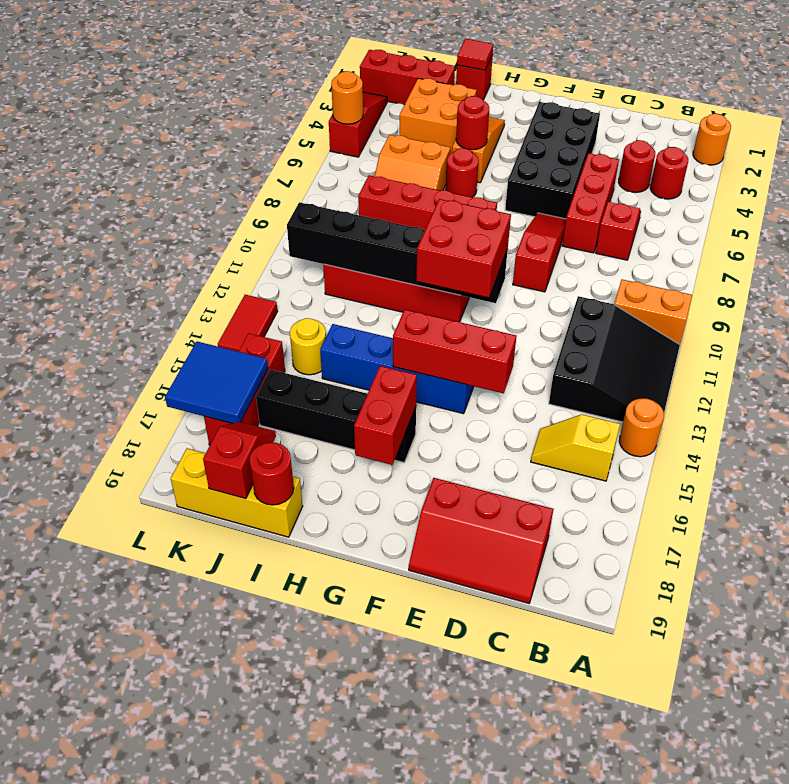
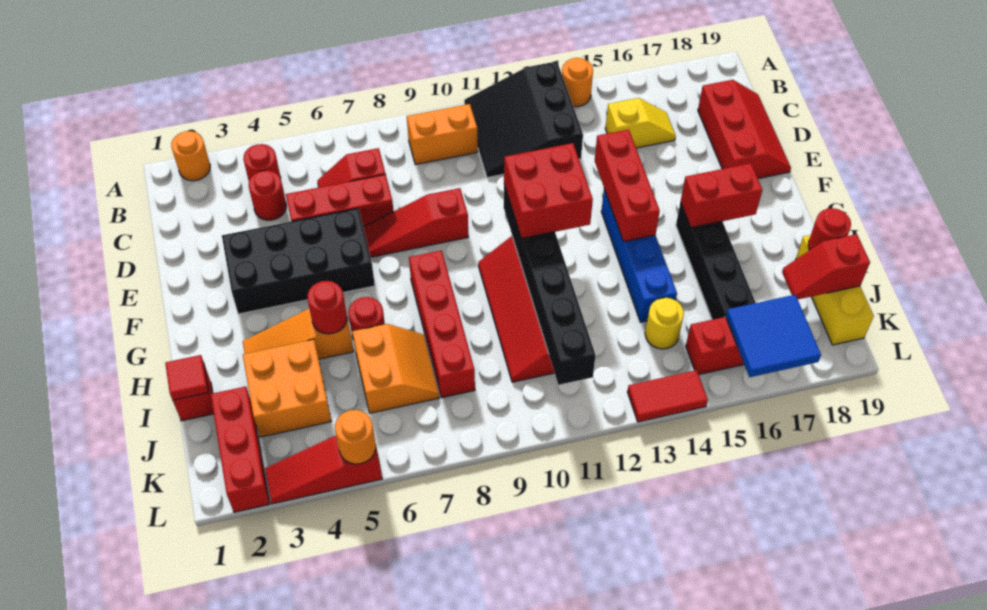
orange brick A10:B10 level 1 -> orange brick B9:B10 level 1
black slope A11:C13 level 1 top C -> black slope A11:C13 level 1 top 13
yellow slope B15:C15 level 1 top B -> yellow slope C15:C16 level 1 top 15

